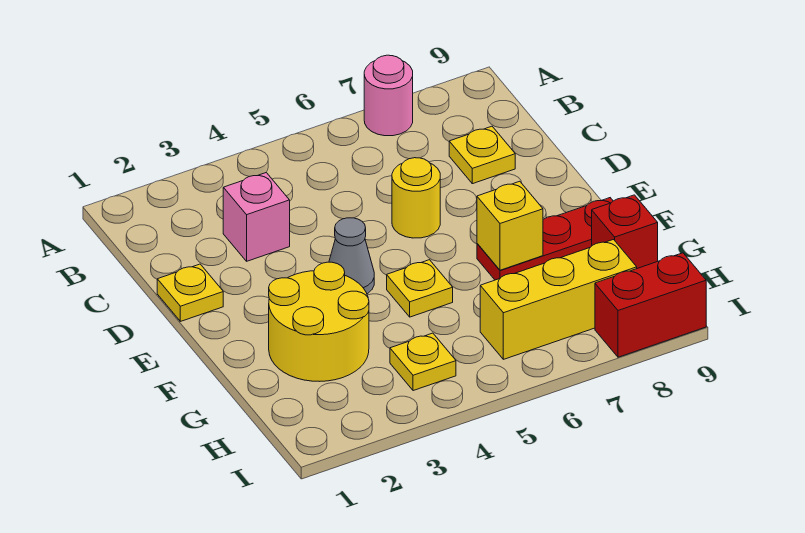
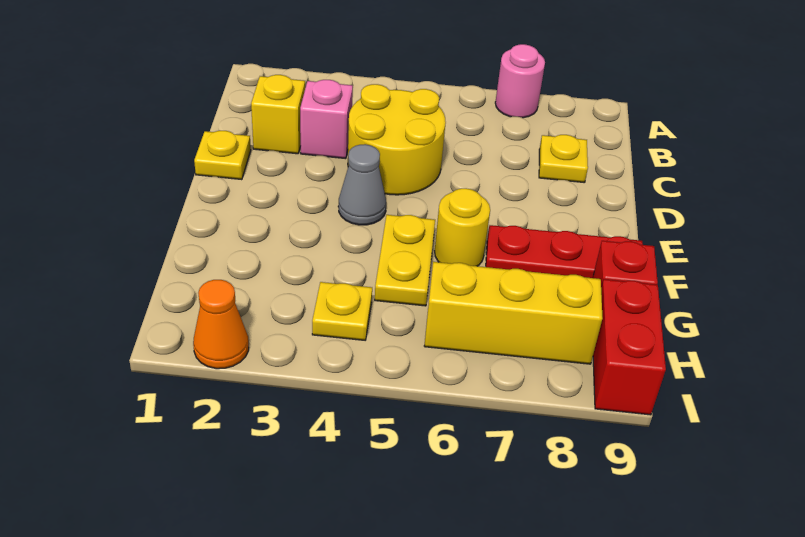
yellow round brick D6 level 1 -> yellow round brick F6 level 1
yellow round brick F2:G3 level 1 -> yellow round brick C4:D5 level 1
yellow plate F5 level 1 -> yellow plate F5:G5 level 1
yellow brick F7 level 2 -> yellow brick C2 level 1
none -> orange cone I2 level 1
red brick I8:I9 level 1 -> red brick H9:I9 level 1

